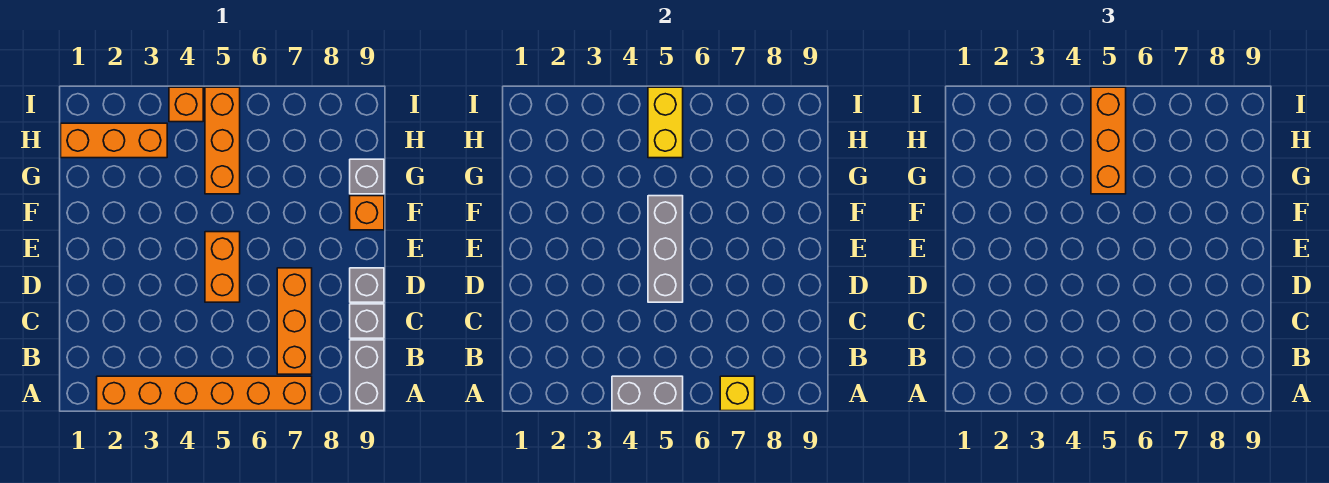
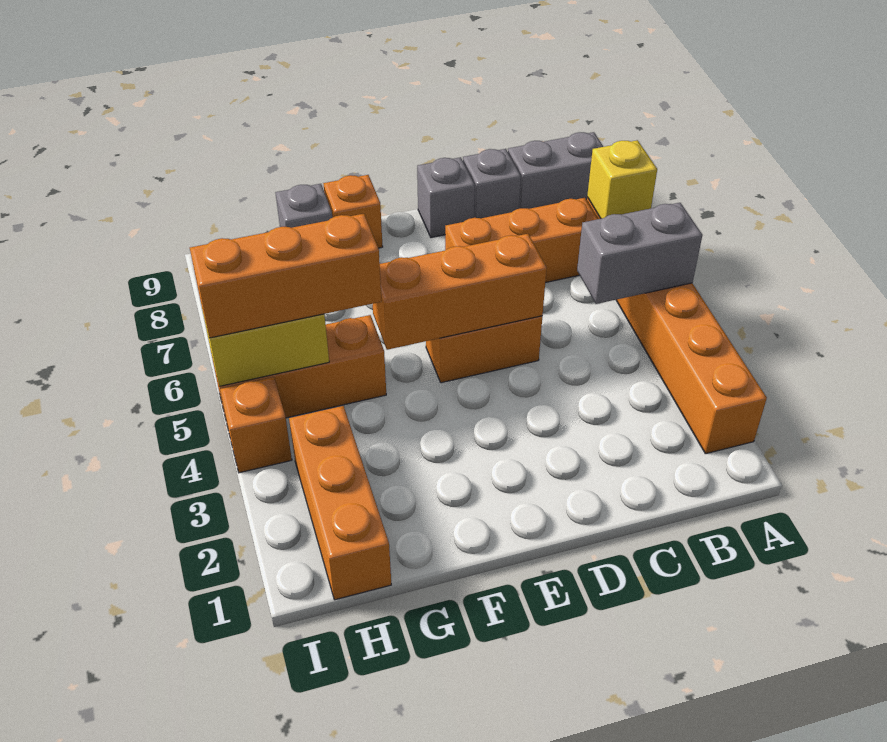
grey brick A4:A5 level 2 -> grey brick A5:B5 level 2
grey brick D5:F5 level 2 -> orange brick D5:F5 level 2

